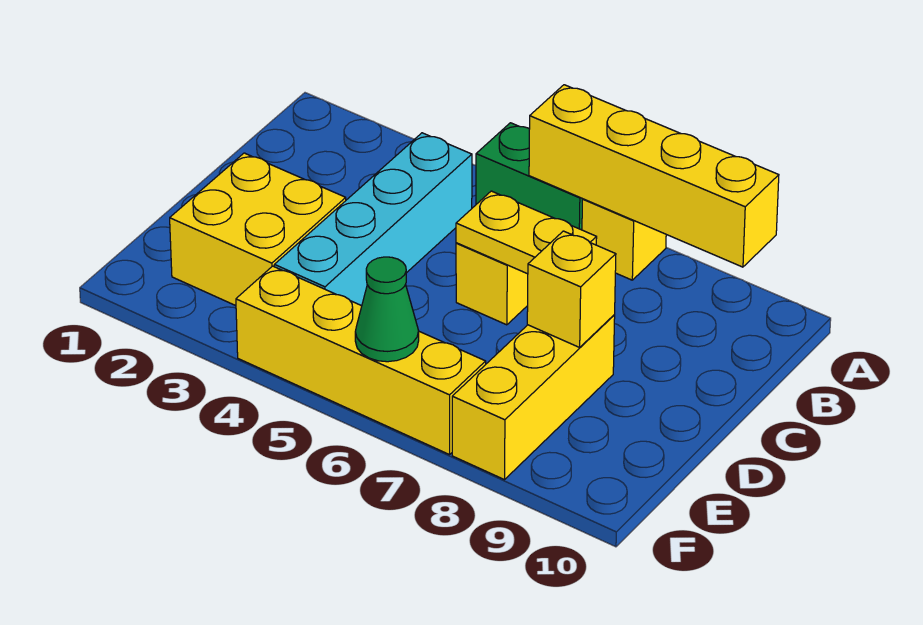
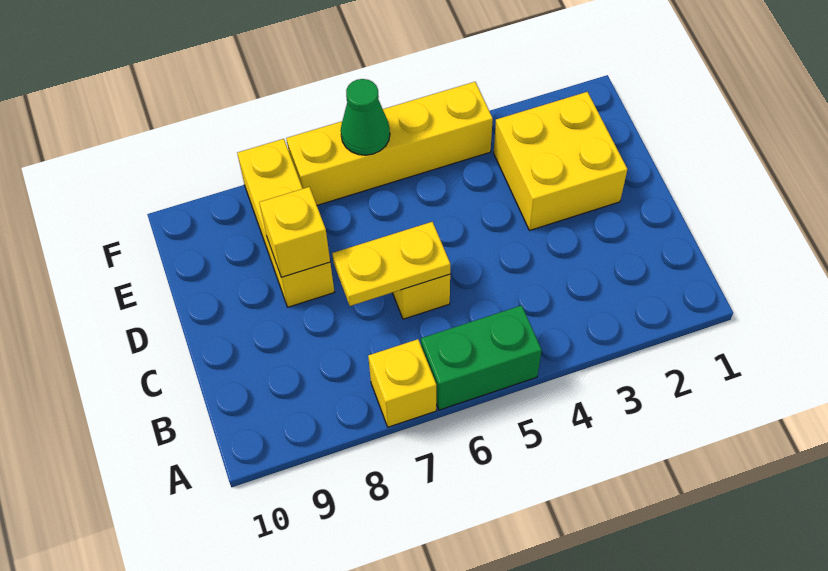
yellow brick A6:A9 level 2 -> none
cyan brick B4:E4 level 1 -> none

